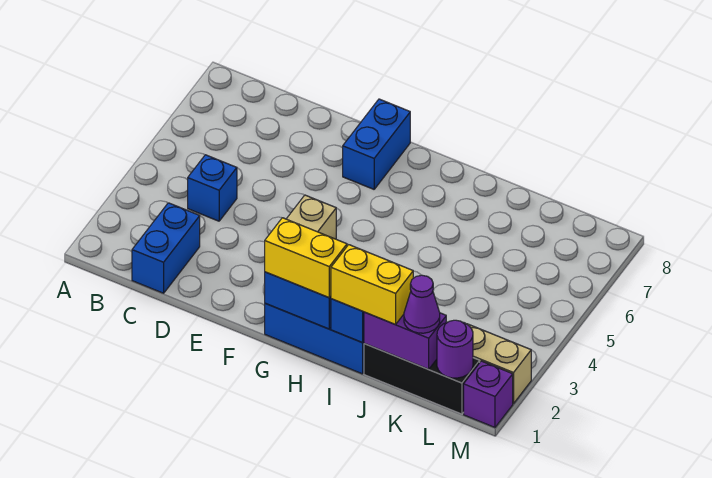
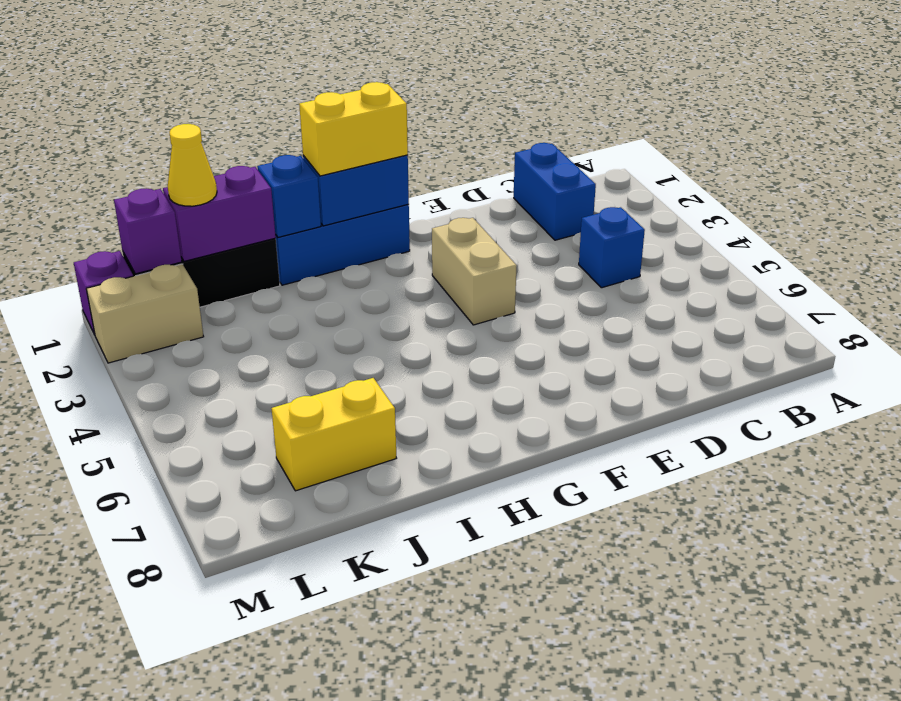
blue brick F7:F8 level 1 -> none
yellow brick I1:J1 level 3 -> yellow brick J7:K7 level 1
purple cone K1 level 3 -> yellow cone K1 level 3
purple round brick L1 level 2 -> purple brick L1 level 2

